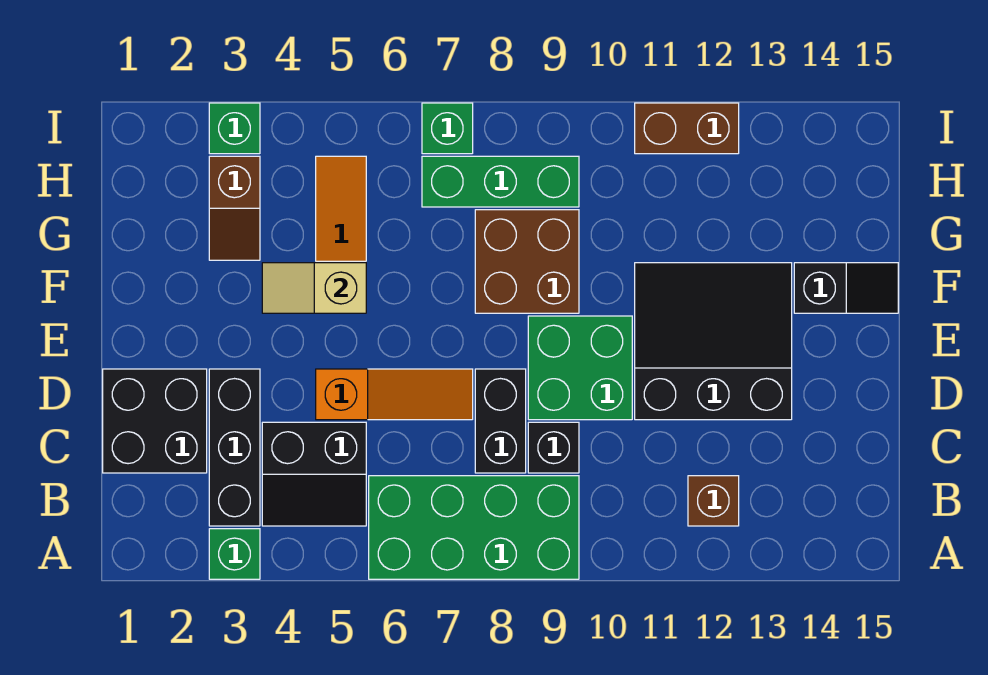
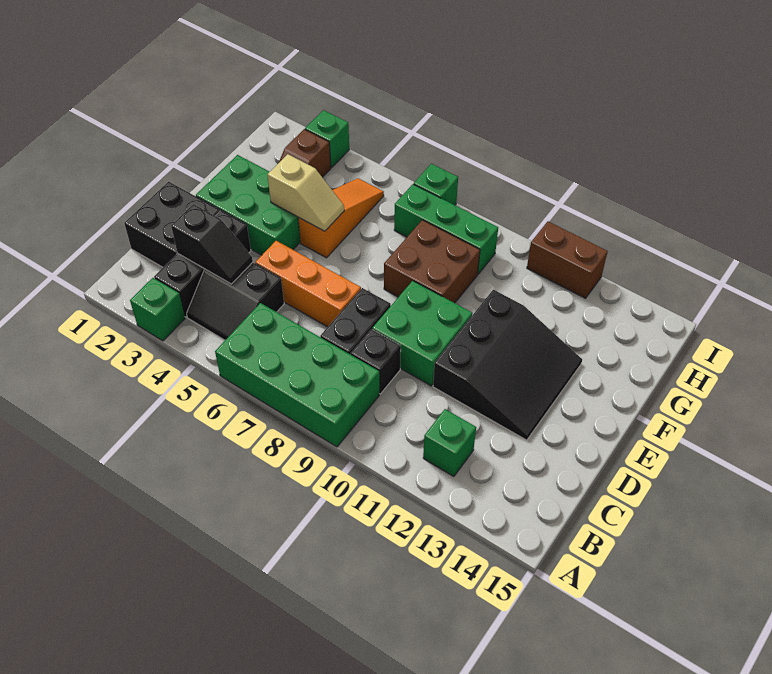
brown brick B12 level 1 -> green brick B12 level 1
orange slope D5:D7 level 1 top 5 -> orange brick D5:D7 level 1
black slope D11:F13 level 1 top D -> black slope D11:F13 level 1 top 11
none -> green brick E2:F4 level 1
tan slope F4:F5 level 2 top 5 -> tan slope F4:F5 level 2 top 4
black slope F14:F15 level 1 top 14 -> black slope C3:C4 level 2 top 3

